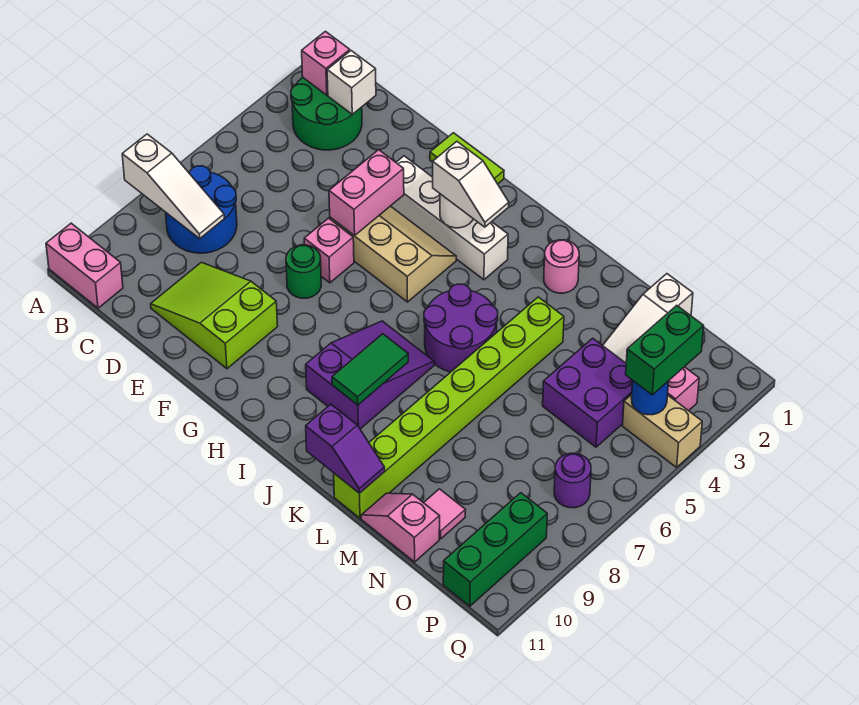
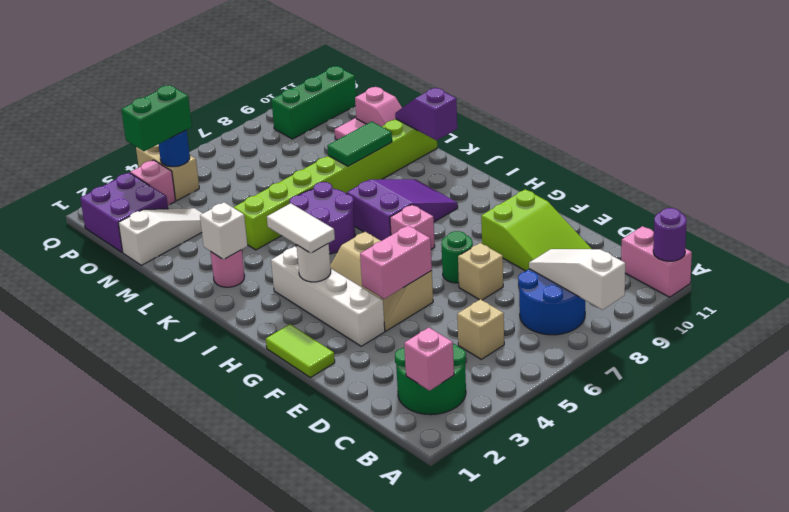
white brick C2 level 2 -> white brick K2 level 2
none -> tan brick C5 level 1
none -> tan brick E7 level 1
pink brick F6 level 1 -> pink brick H7 level 1
white slope H3:I3 level 3 top H -> white tile H3:I3 level 3
purple slope I7:J9 level 1 top 9 -> purple slope I7:J9 level 1 top 7
green tile J8:J9 level 2 -> green tile L8:L9 level 2
purple brick N4:O5 level 1 -> purple brick O1:P2 level 1
purple round brick P7 level 1 -> purple round brick A11 level 2

